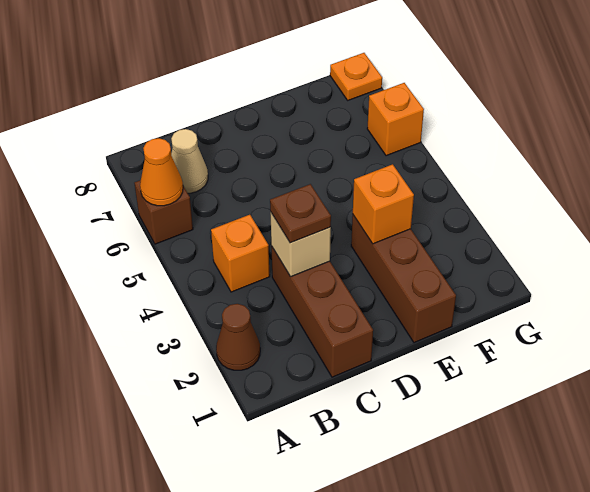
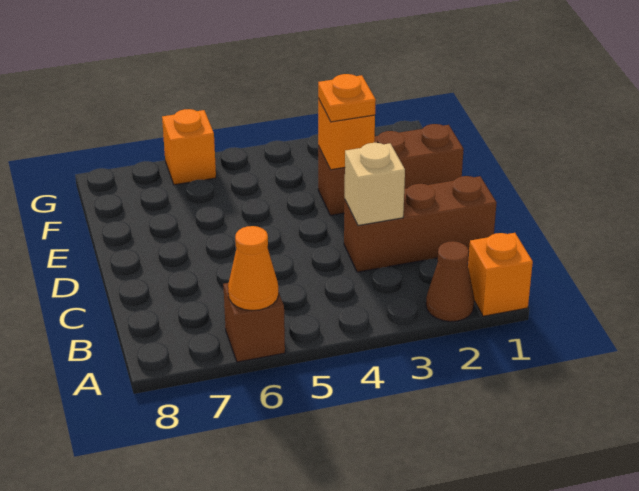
orange brick B4 level 1 -> orange brick A1 level 1
tan cone B7 level 1 -> none
brown plate C3 level 3 -> none
orange plate G8 level 1 -> orange plate E3 level 3

